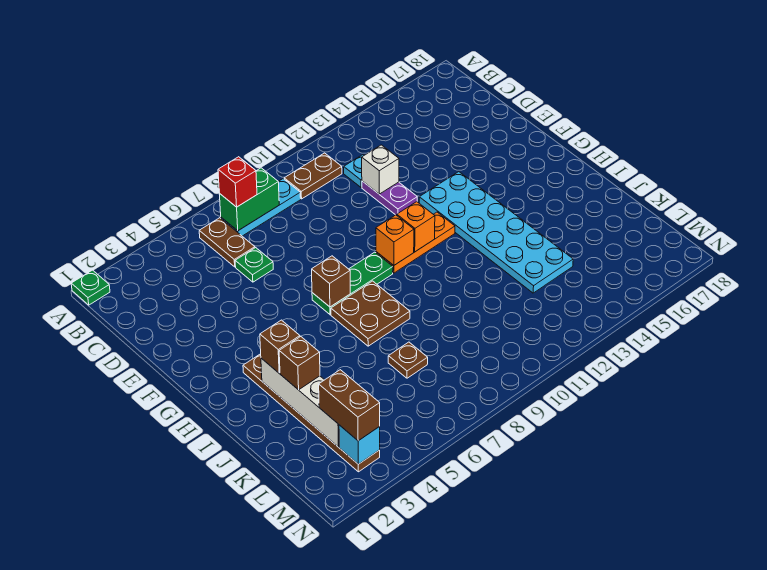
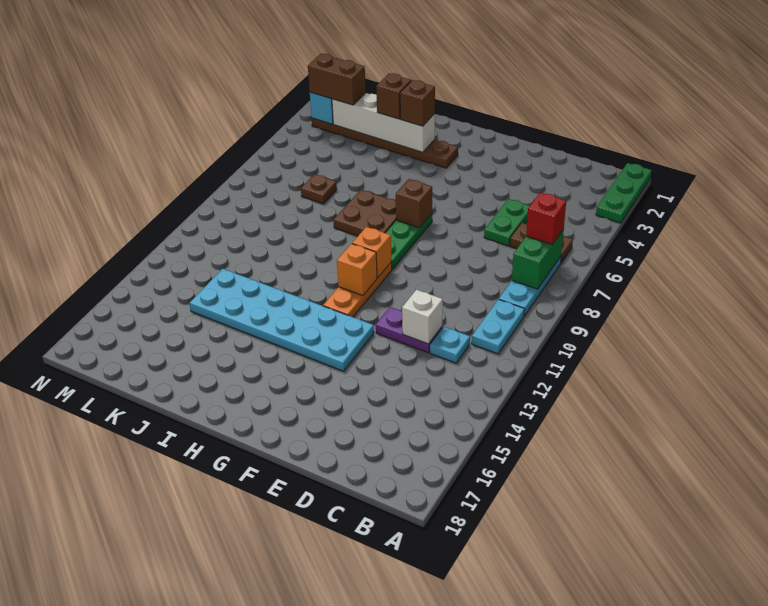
green plate A1 level 1 -> green plate A1:A3 level 1
brown plate B10:B11 level 1 -> cyan plate B10:B11 level 1
green plate D6 level 1 -> green plate D5:D6 level 1

